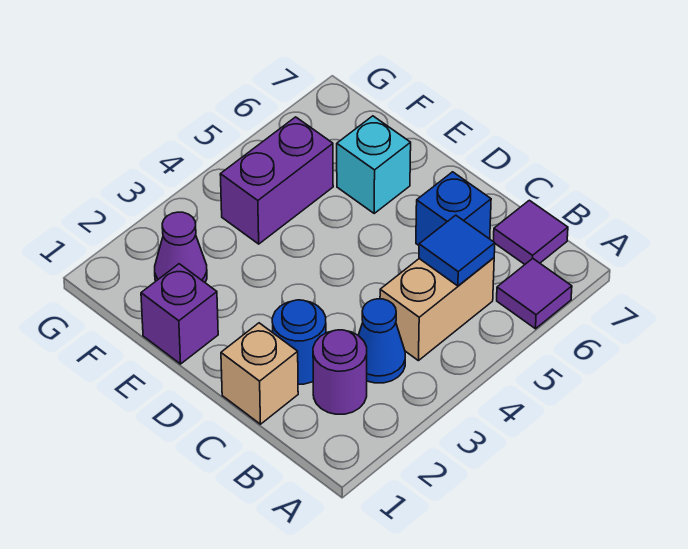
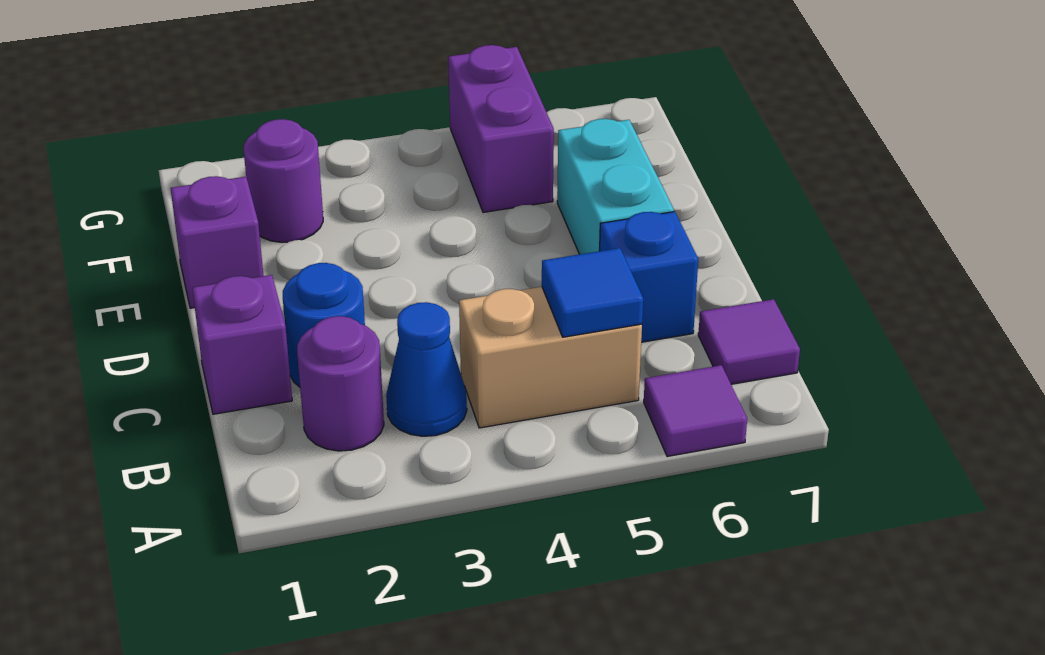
tan brick C1 level 1 -> purple brick C1 level 1
cyan brick E6 level 1 -> cyan brick D6:E6 level 1
purple cone F2 level 1 -> purple round brick F2 level 1
purple brick F4:F5 level 1 -> purple brick F5:G5 level 1

